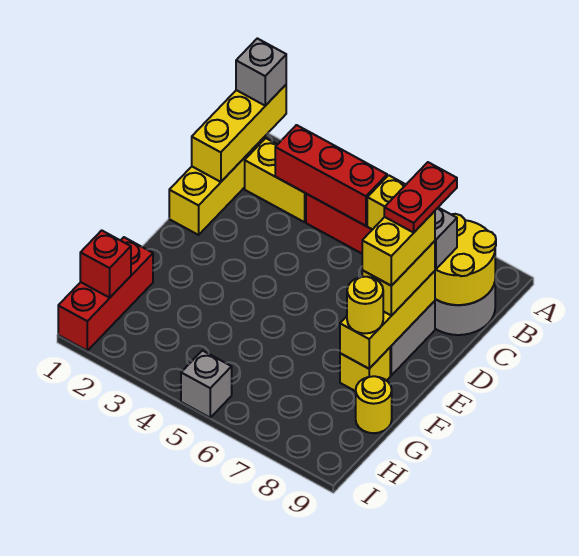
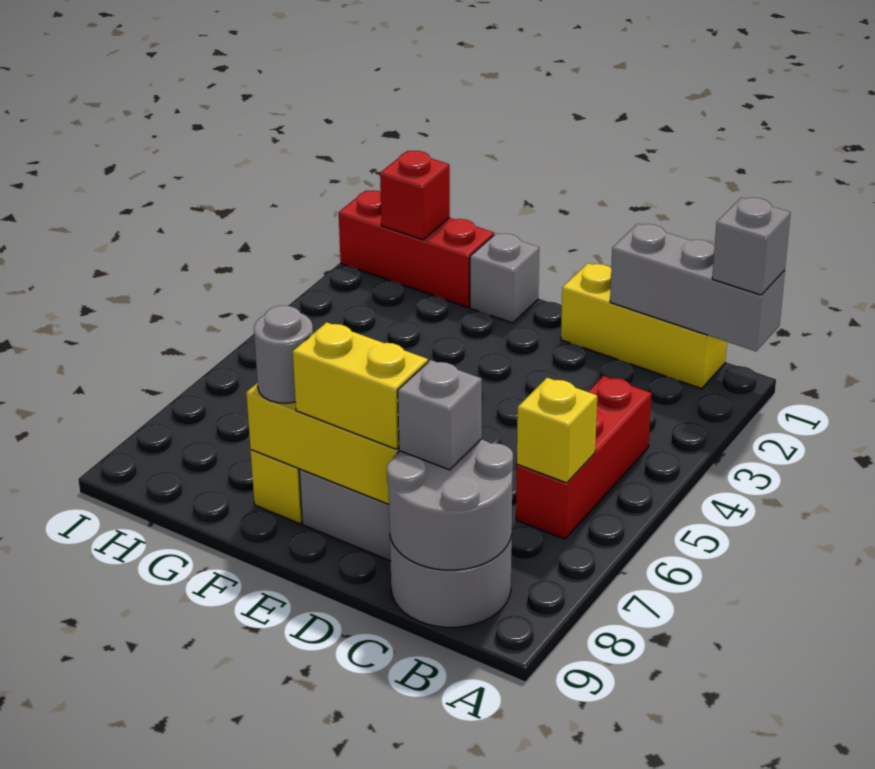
yellow brick A1:C1 level 2 -> grey brick A1:C1 level 2
yellow brick B2:B3 level 1 -> none
red brick B3:B5 level 2 -> none
yellow round brick B8:C9 level 2 -> grey round brick B8:C9 level 2
red plate C8:D8 level 5 -> none
yellow brick D8:E8 level 4 -> none
yellow round brick F8 level 3 -> grey round brick F8 level 3
yellow round brick G9 level 1 -> none
grey brick I5 level 1 -> grey brick F1 level 1

